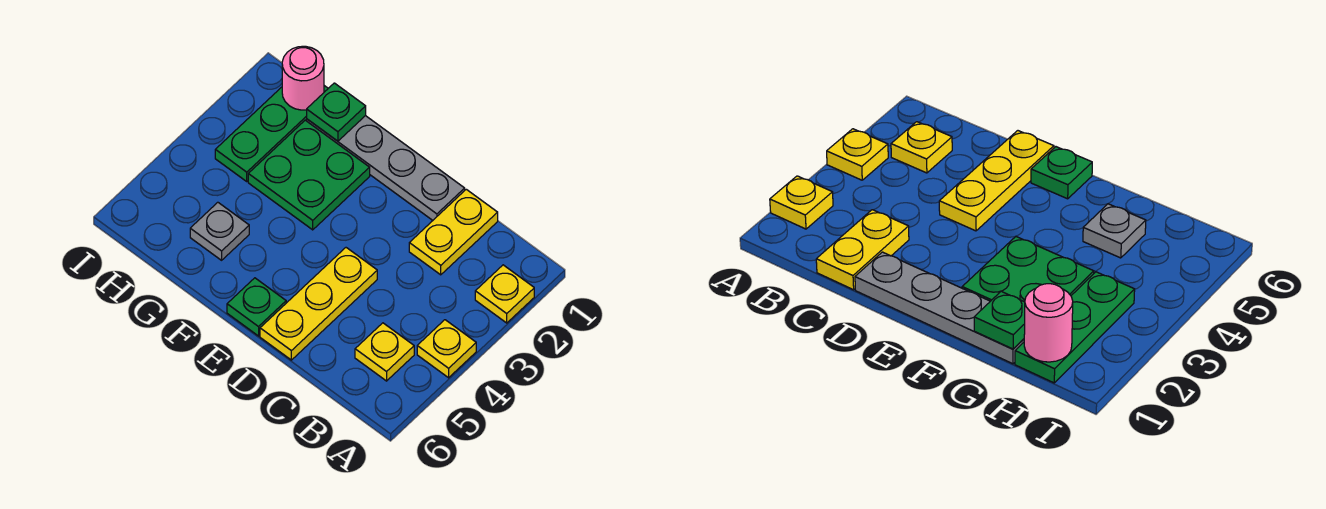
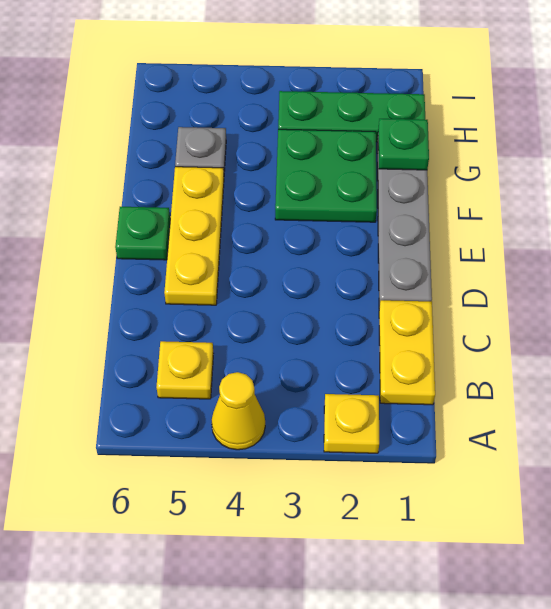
yellow plate A4 level 1 -> yellow cone A4 level 1
yellow plate C1:C2 level 1 -> yellow plate B1:C1 level 1
yellow plate D4:D6 level 1 -> yellow plate D5:F5 level 1
pink round brick H1 level 2 -> none

